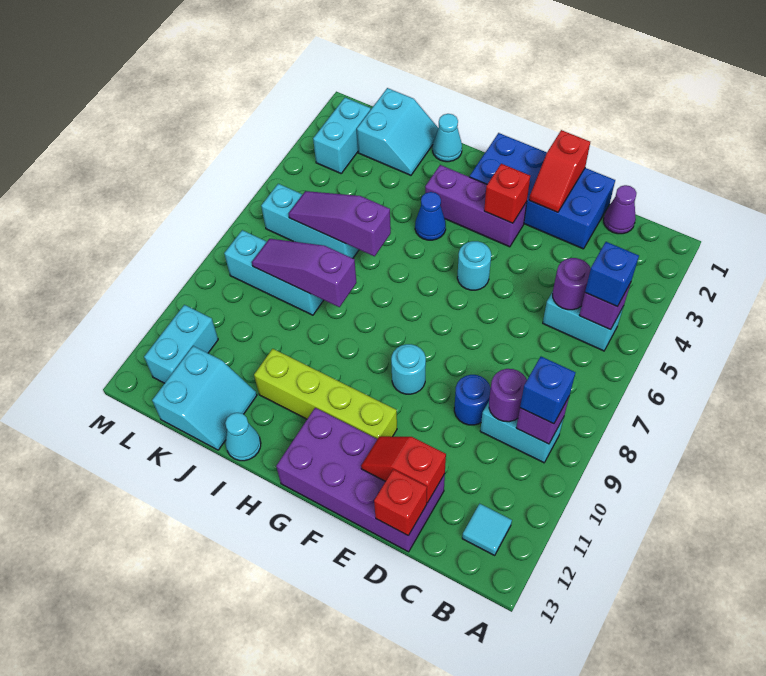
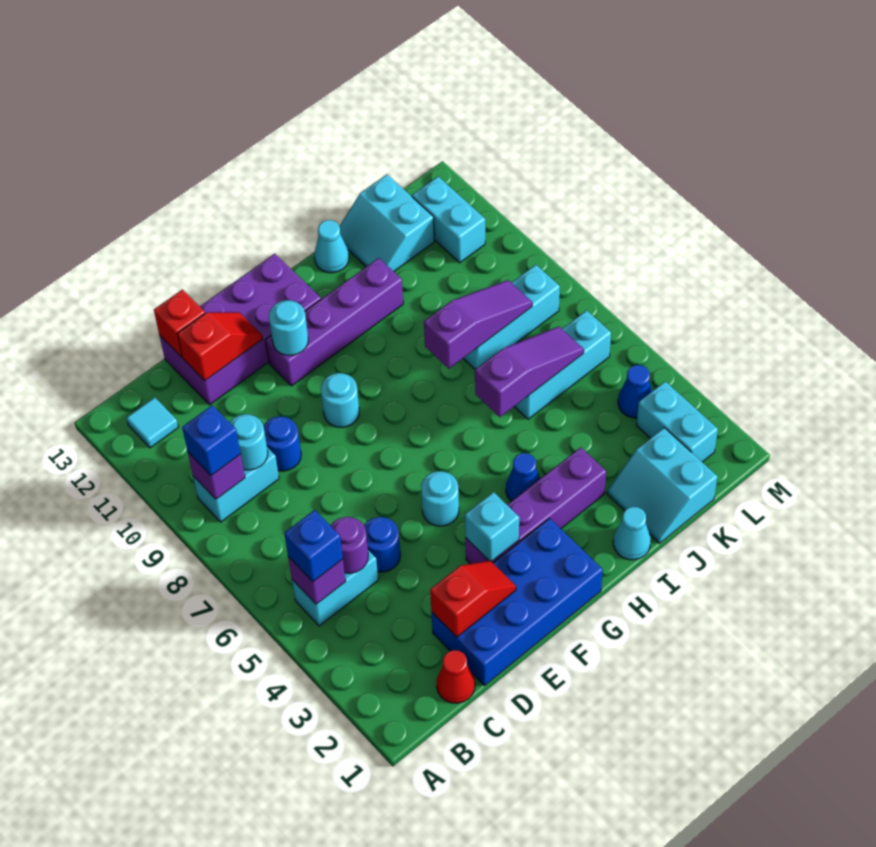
purple cone C1 level 1 -> red cone C1 level 1
purple round brick C9 level 2 -> cyan round brick C9 level 2
none -> blue round brick D5 level 1
red slope E1:E2 level 2 top 1 -> red slope D2:E2 level 2 top D
purple brick F3:H3 level 1 -> purple brick F3:I3 level 1
red brick F3 level 2 -> cyan brick F3 level 2
lime brick F11:I11 level 1 -> purple brick F11:I11 level 1
none -> cyan round brick F11 level 2
none -> blue cone L4 level 1

